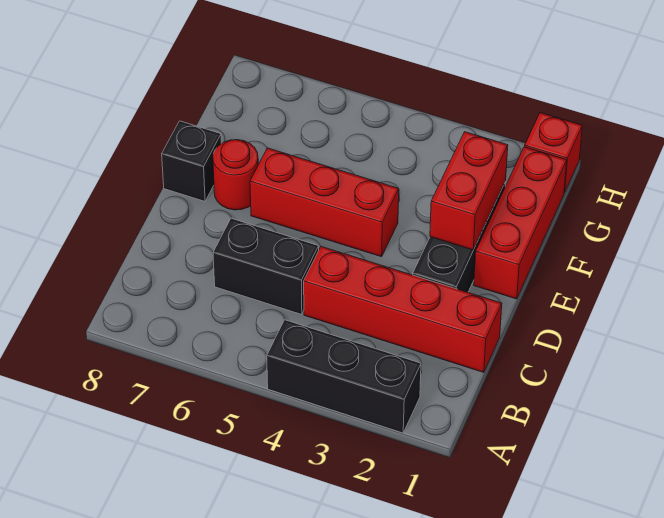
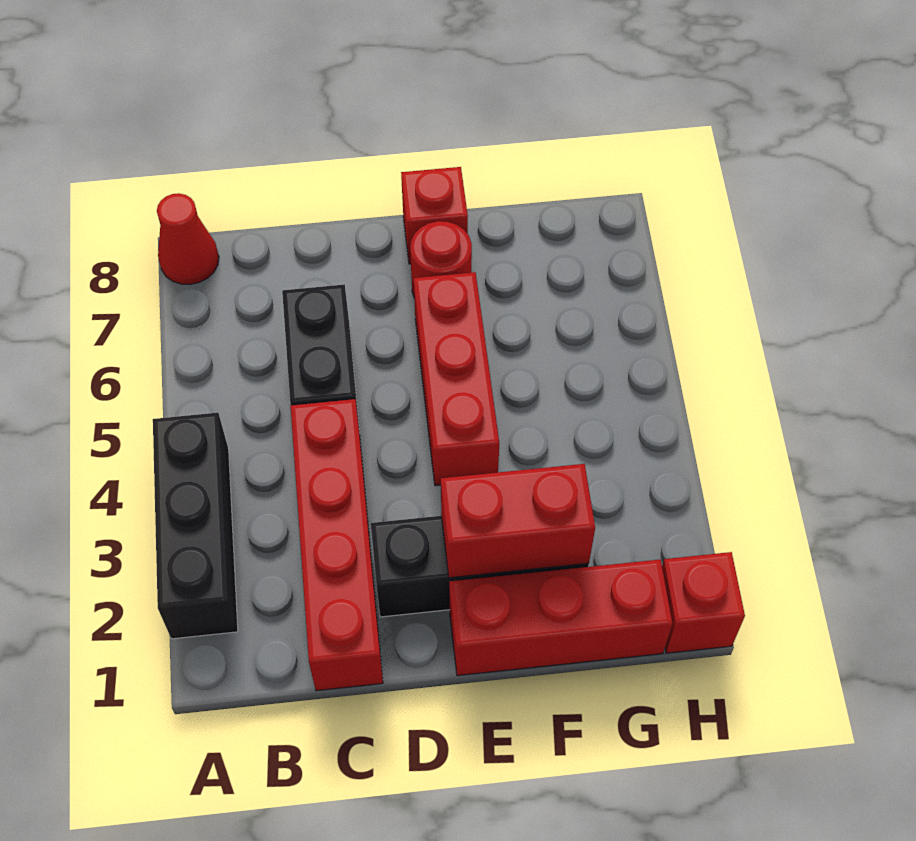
none -> red cone A8 level 1
black brick E8 level 1 -> red brick E8 level 1

